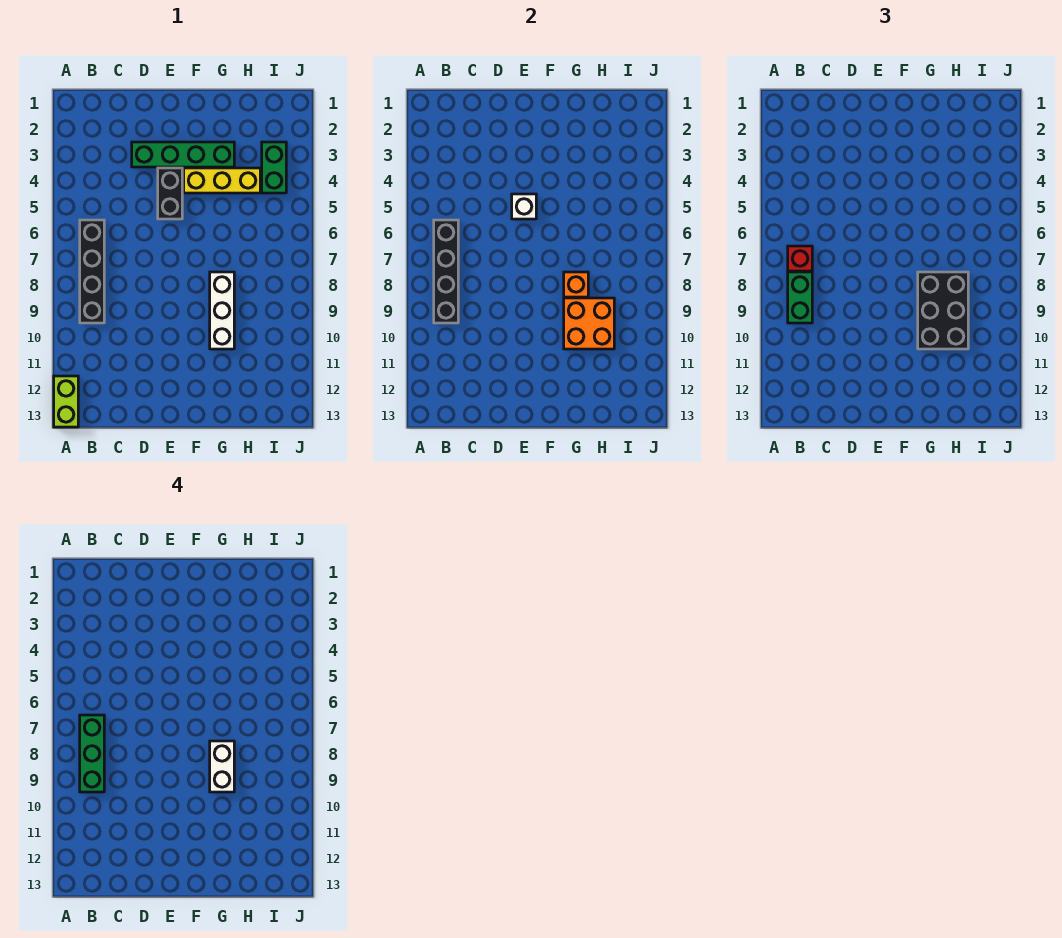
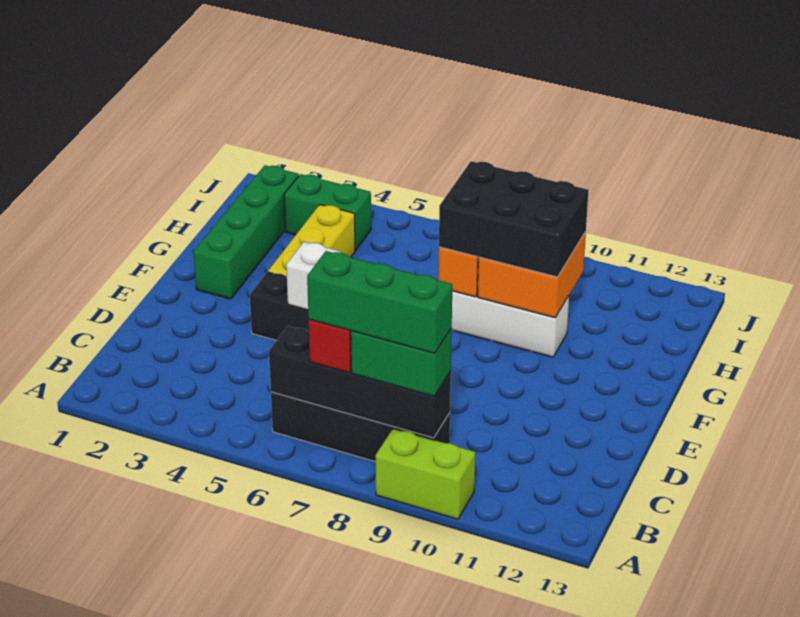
lime brick A12:A13 level 1 -> lime brick A9:A10 level 1
green brick D3:G3 level 1 -> green brick F2:I2 level 1
white brick G8:G9 level 4 -> none

